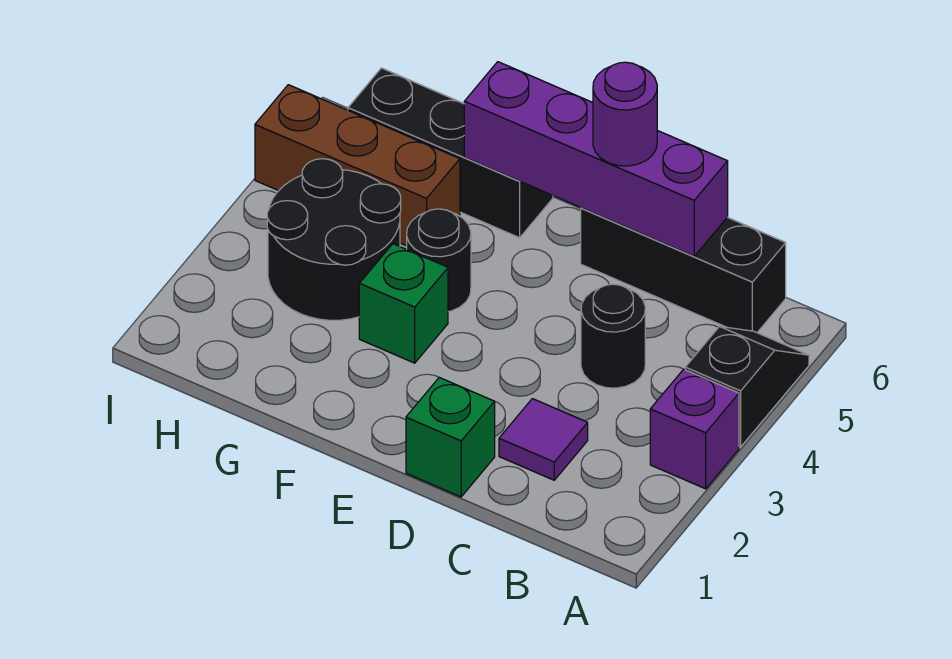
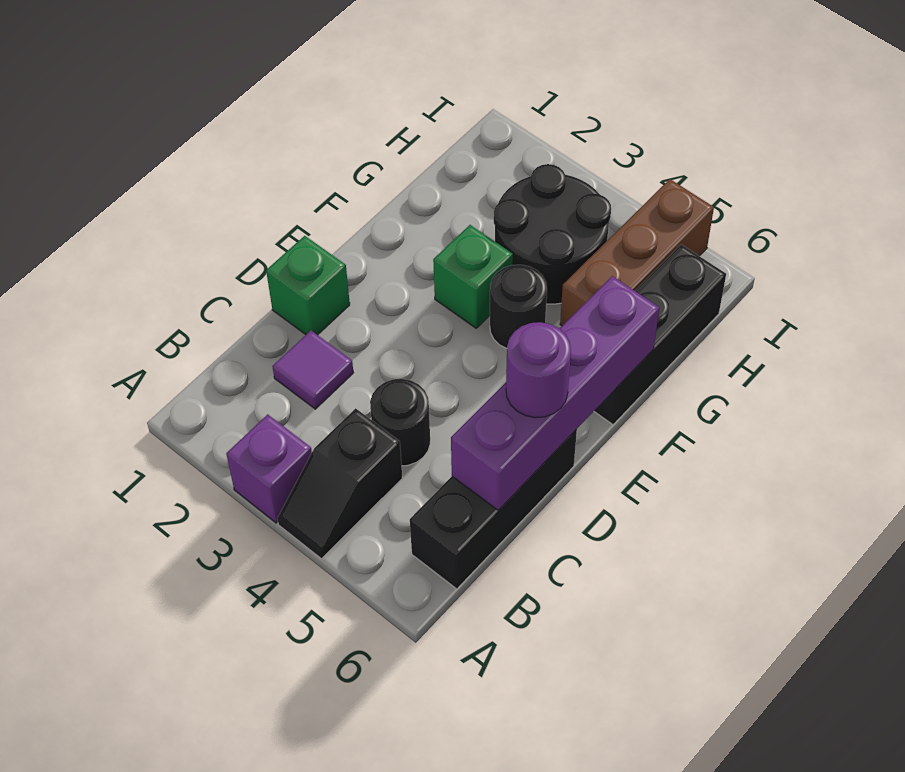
black slope A4:A5 level 1 top 4 -> black slope A4:B4 level 1 top B

